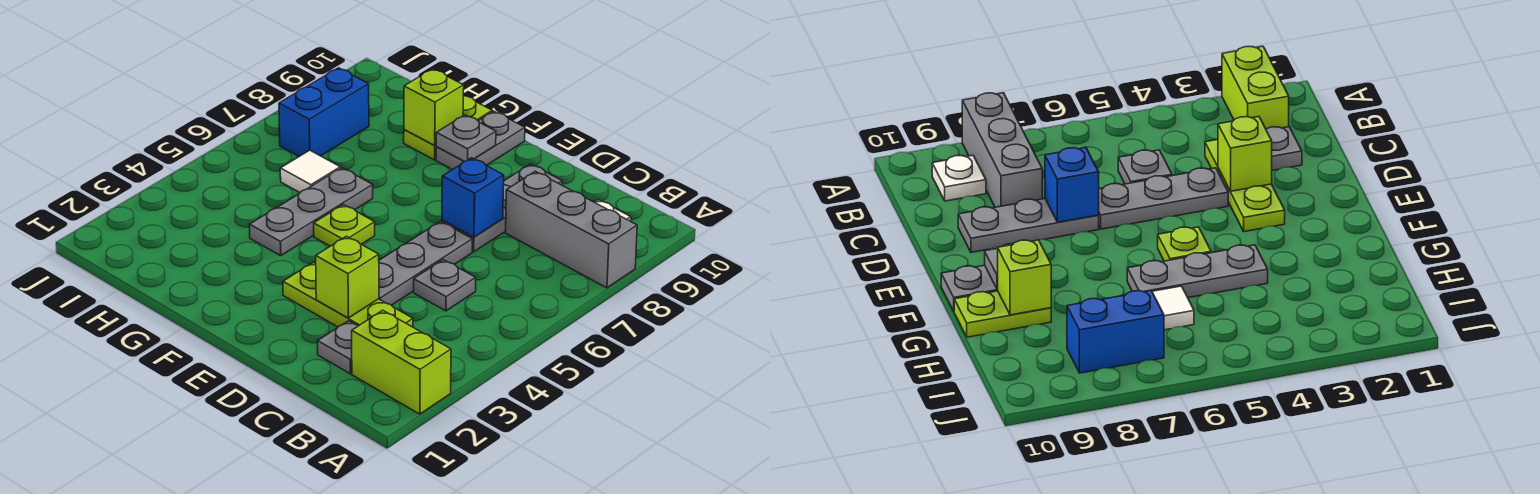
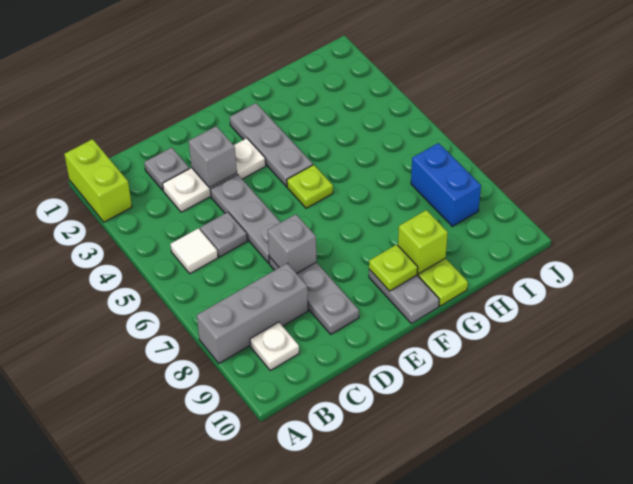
lime brick A2:B2 level 1 -> lime brick A1:A2 level 1
lime plate C3:E3 level 1 -> white plate C3:E3 level 1
lime brick D3 level 2 -> grey brick D3 level 2
blue brick D7 level 2 -> grey brick D7 level 2
grey plate F9 level 2 -> lime plate F9 level 2
grey plate G4:G6 level 1 -> grey plate F2:F4 level 1
white tile H6 level 1 -> white tile B5 level 1

